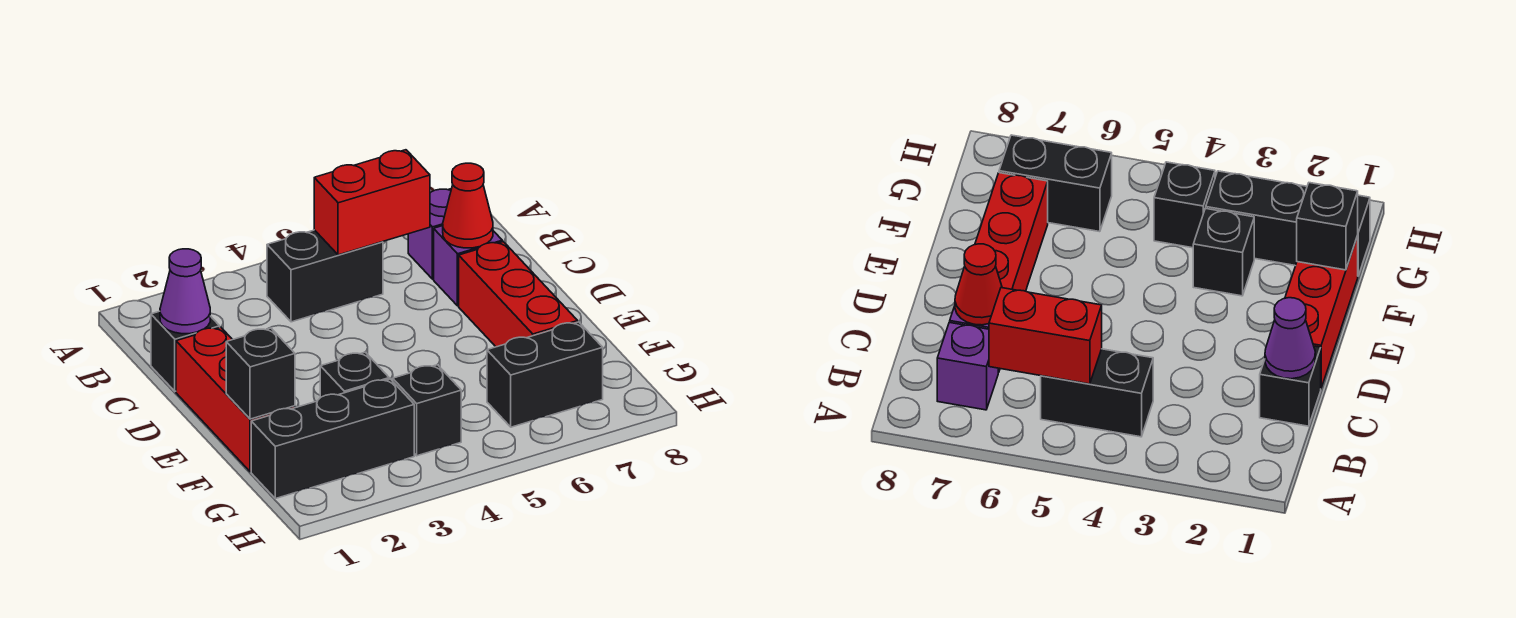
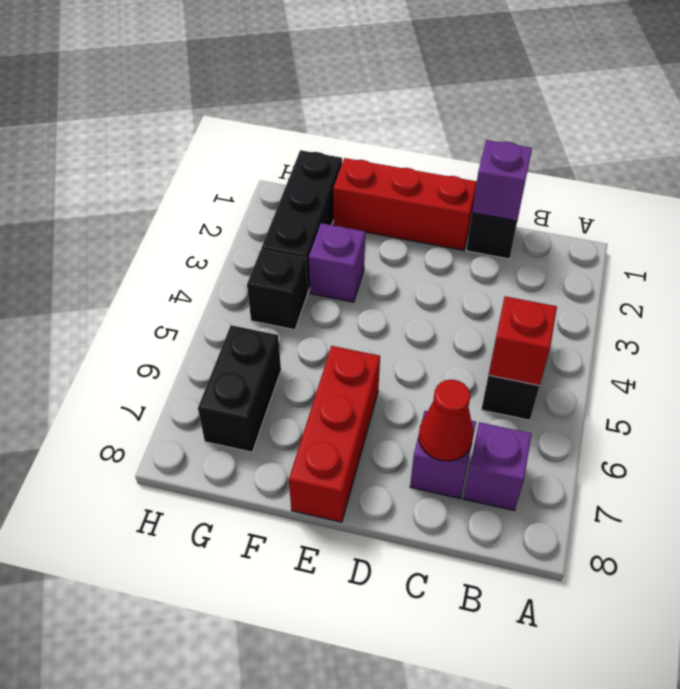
red brick B5:B6 level 2 -> red brick B5 level 2
purple cone C1 level 2 -> purple brick C1 level 2
red brick D7:F7 level 1 -> red brick E6:E8 level 1
black brick F1 level 2 -> none
black brick F3 level 1 -> purple brick F3 level 1

